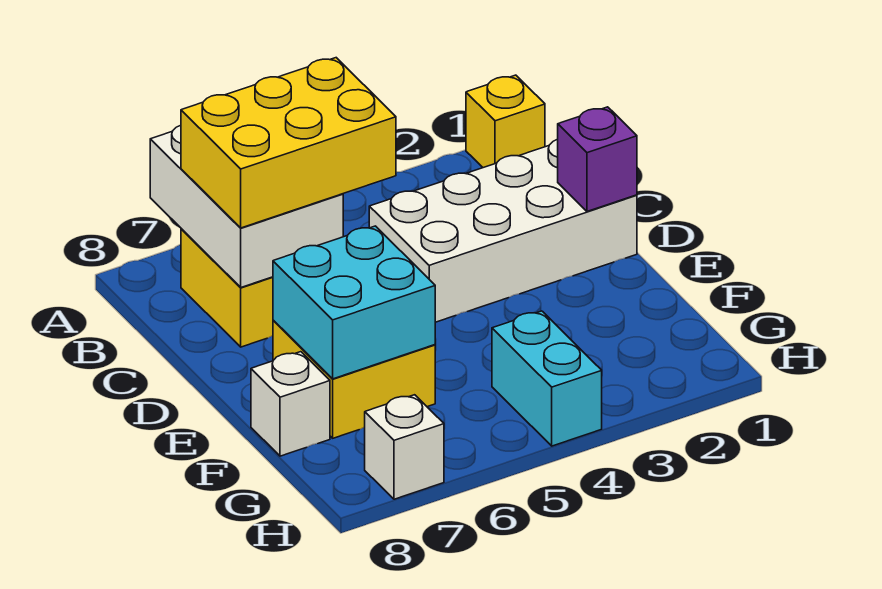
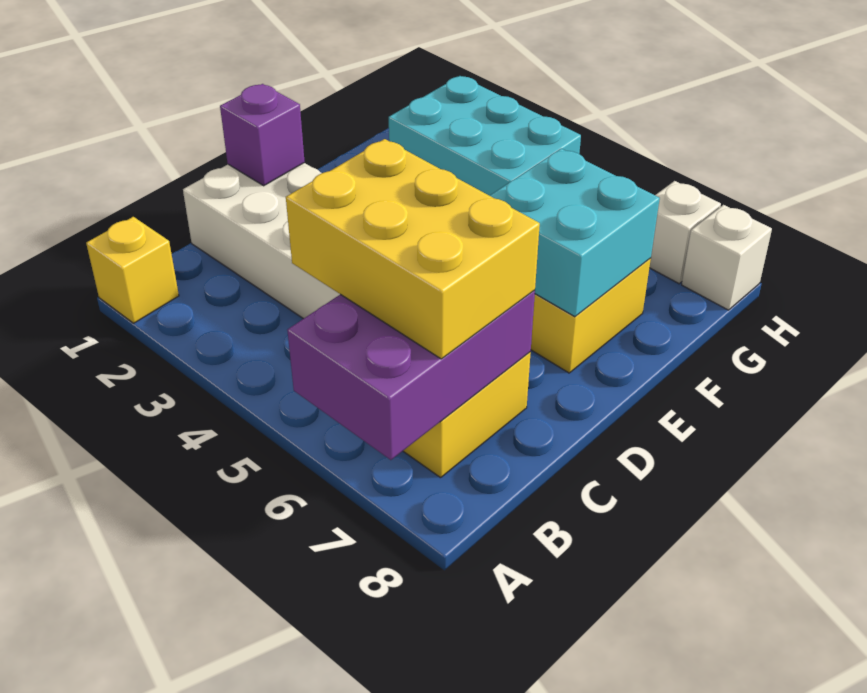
white brick A6:C7 level 2 -> purple brick A6:C7 level 2
white brick F8 level 1 -> white brick H8 level 1
cyan brick G4:H4 level 1 -> cyan brick G2:H4 level 1

